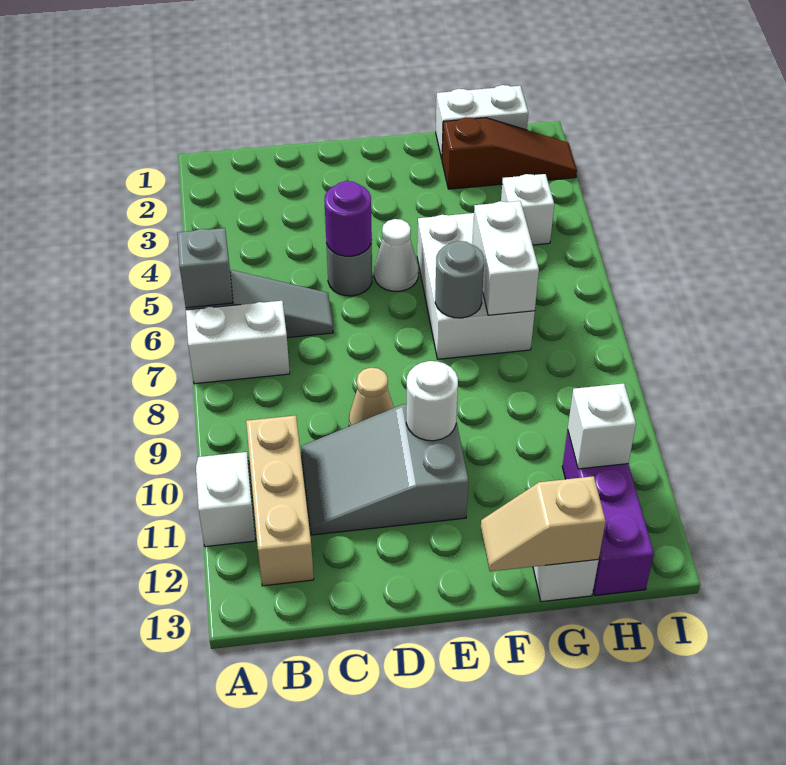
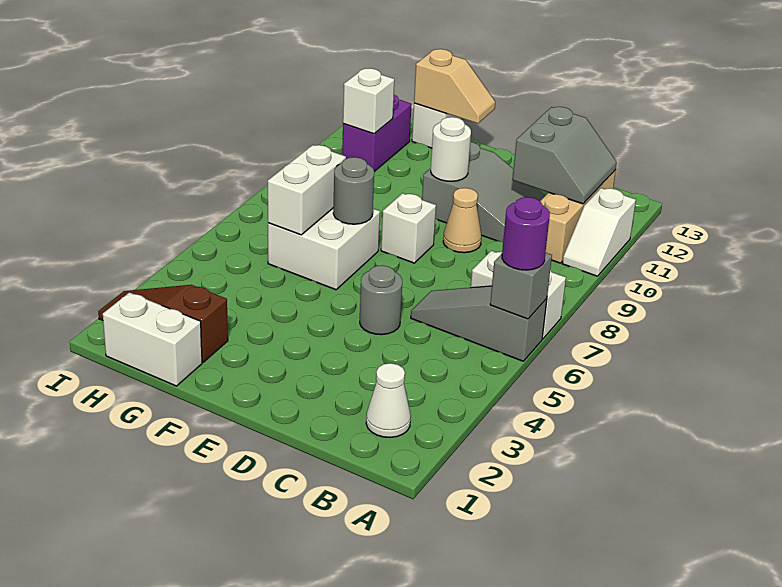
none -> grey slope B11:C12 level 2 top C
purple round brick D5 level 2 -> purple round brick A6 level 3
white cone E5 level 1 -> white cone B2 level 1
white brick F5:G7 level 1 -> white brick F6:G7 level 1
white brick H4 level 1 -> white brick E8 level 1
purple brick H11:H13 level 1 -> purple brick H11:H12 level 1

